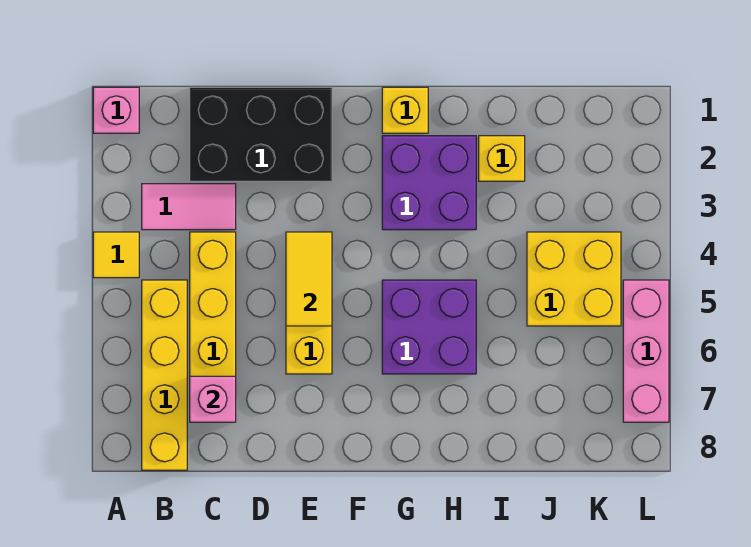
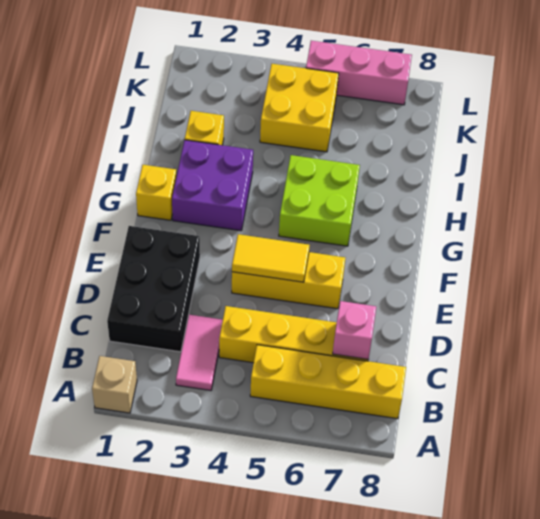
pink brick A1 level 1 -> tan brick A1 level 1
yellow tile A4 level 1 -> none
purple brick G5:H6 level 1 -> lime brick G5:H6 level 1

